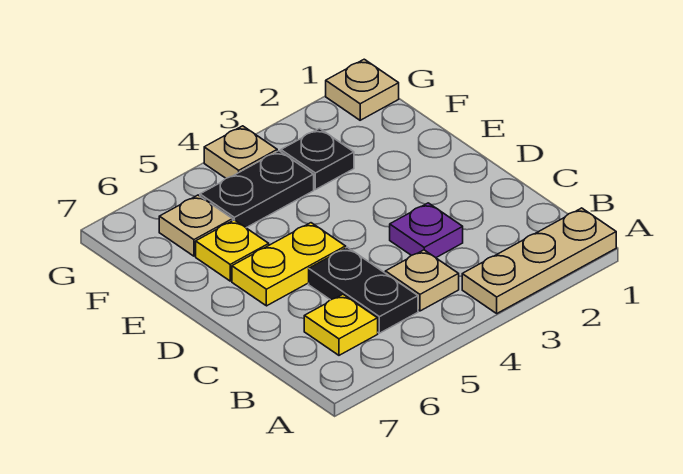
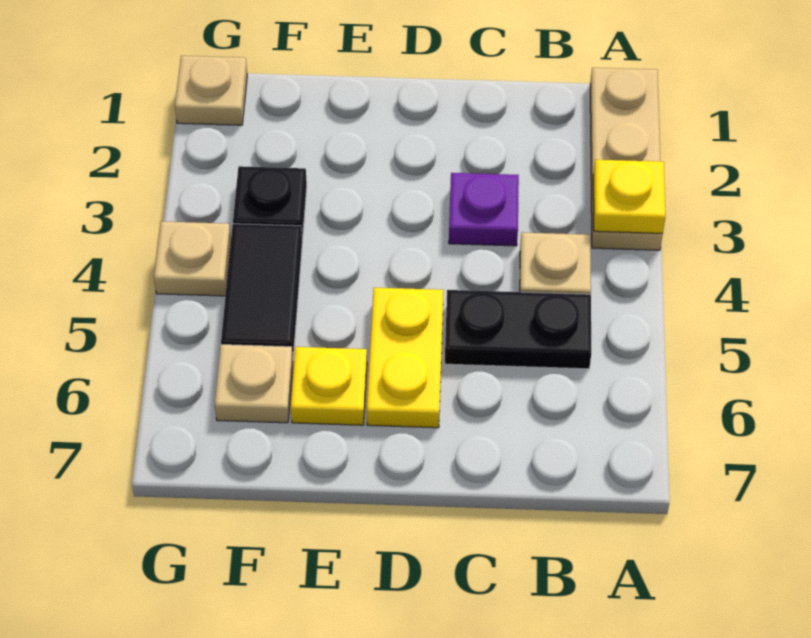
yellow plate B6 level 1 -> yellow plate A3 level 2
black plate F4:F5 level 1 -> black tile F4:F5 level 1

